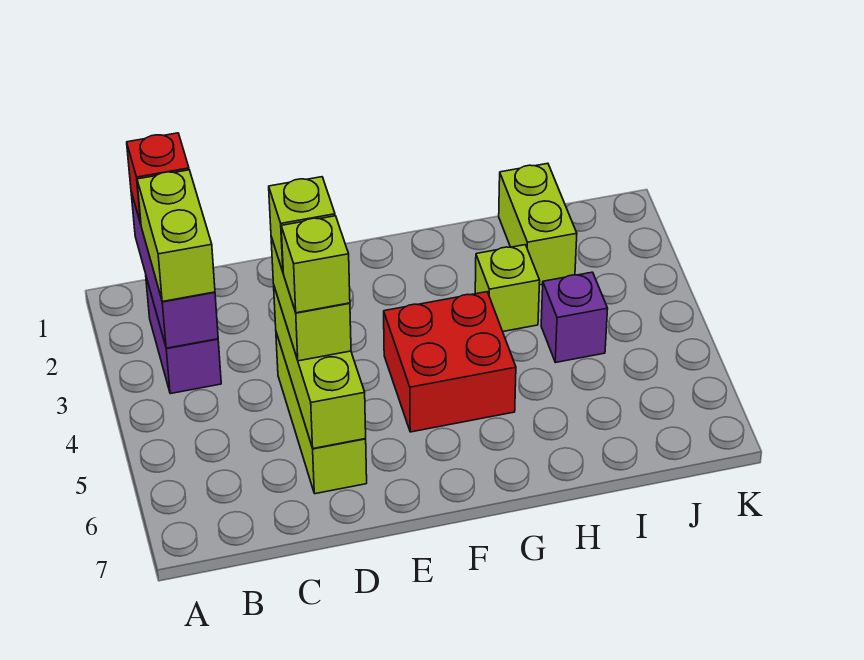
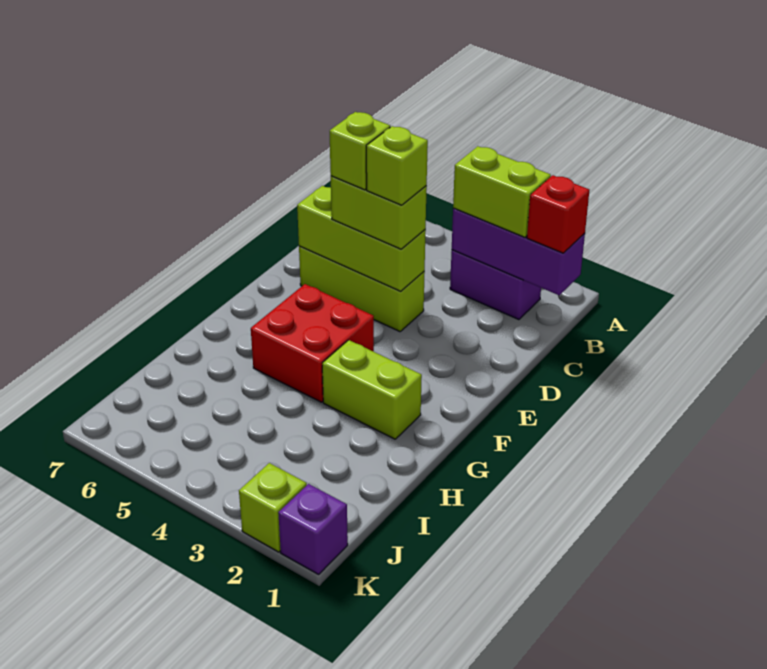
lime brick H3 level 1 -> lime brick K2 level 1
lime brick I1:I2 level 1 -> lime brick G2:G3 level 1
purple brick I4 level 1 -> purple brick K1 level 1

